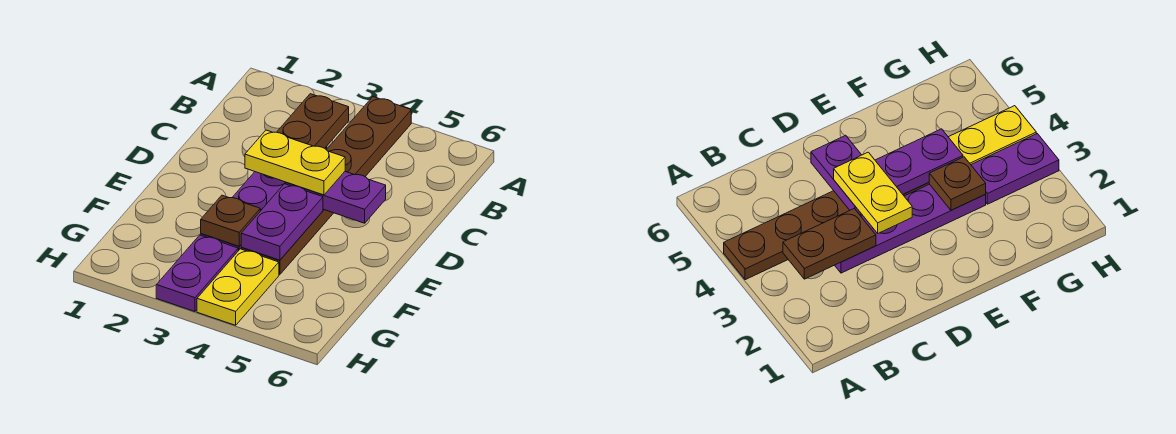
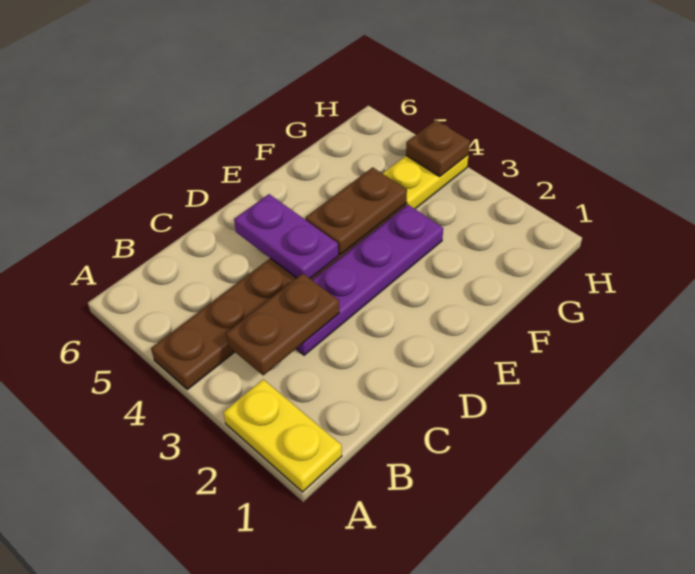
yellow plate D3:D4 level 3 -> yellow plate A1:A2 level 1
purple plate E4:F4 level 2 -> brown plate E4:F4 level 2
brown plate F3 level 2 -> brown plate H4 level 2
purple plate G3:H3 level 1 -> none

